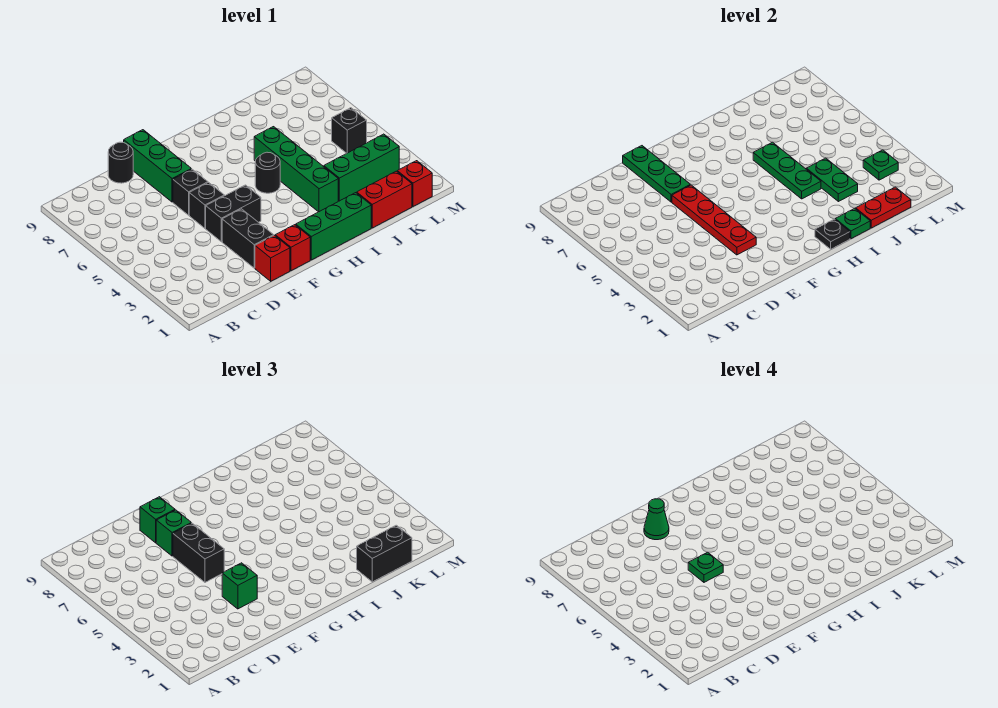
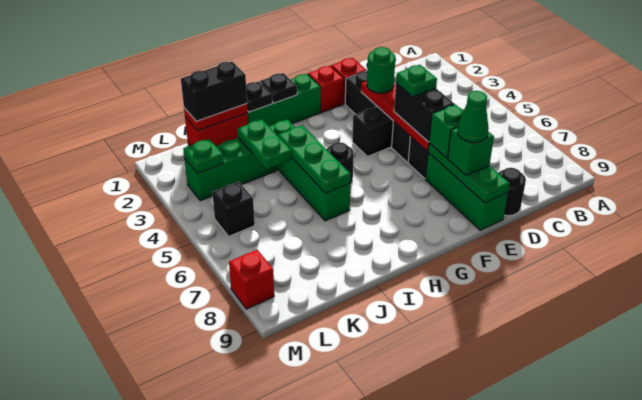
green brick E3 level 3 -> green round brick E3 level 3
green plate I1 level 2 -> black plate I1 level 2
red brick L1 level 1 -> red brick M8 level 1

